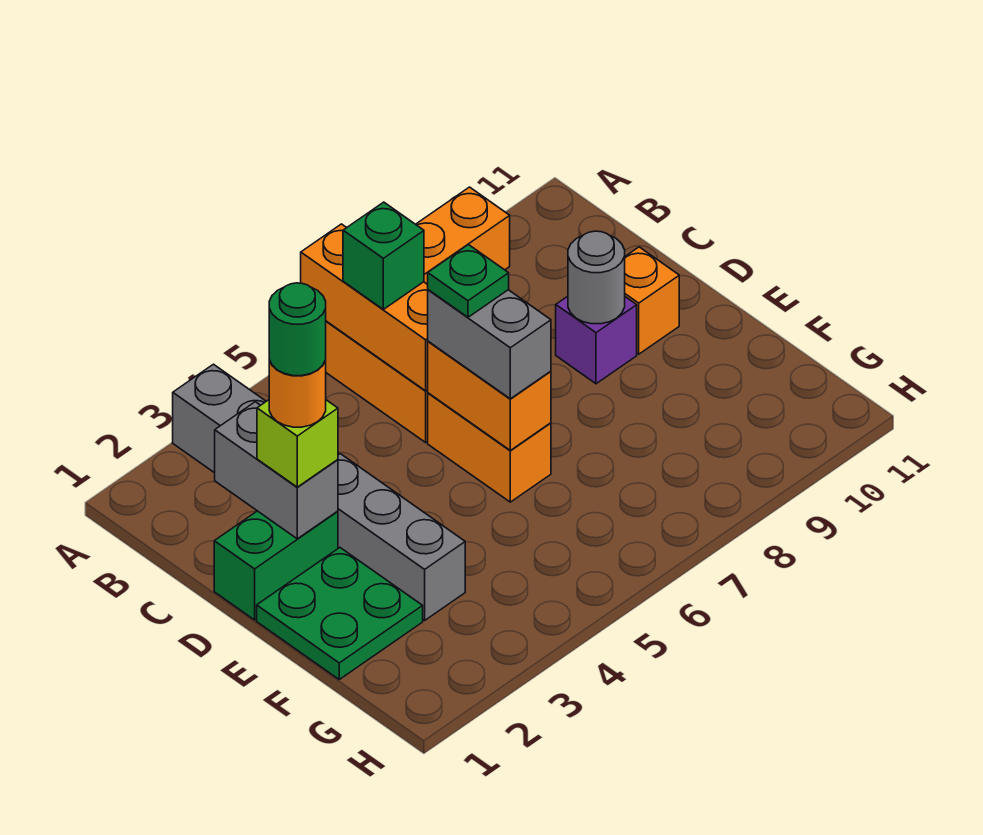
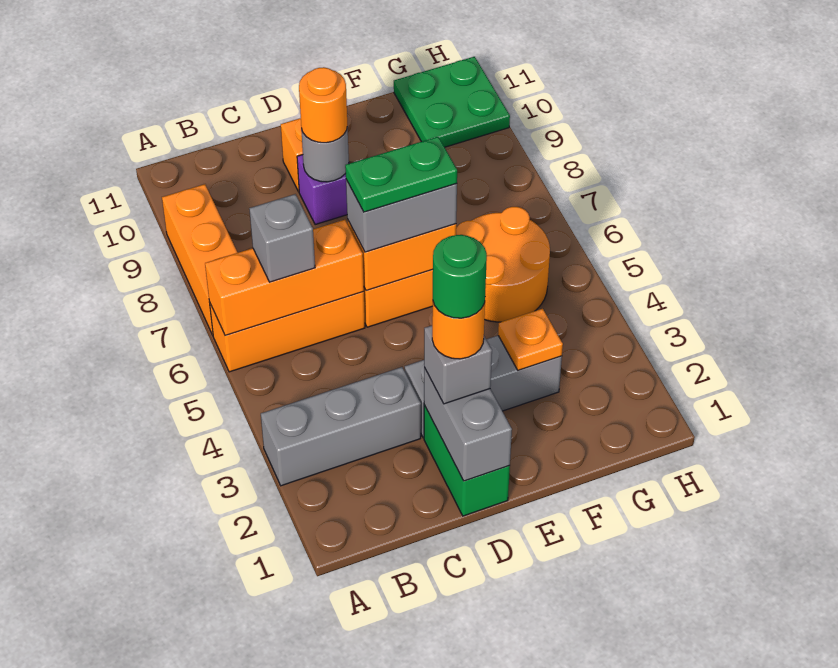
green brick B6 level 3 -> grey brick B6 level 3
grey brick C2:D2 level 2 -> grey brick D1:D2 level 2
lime brick D2 level 3 -> grey brick D2 level 3
green plate D6 level 4 -> green plate D6:E6 level 4
none -> orange round brick D9 level 3
green plate E1:F2 level 1 -> green plate G10:H11 level 1
none -> orange plate F3 level 2
none -> orange round brick F5:G6 level 1

